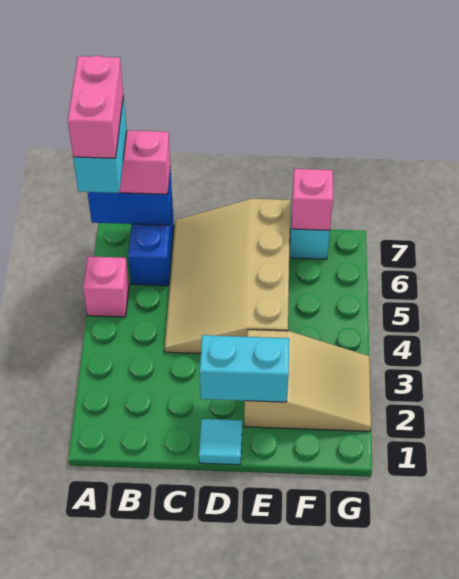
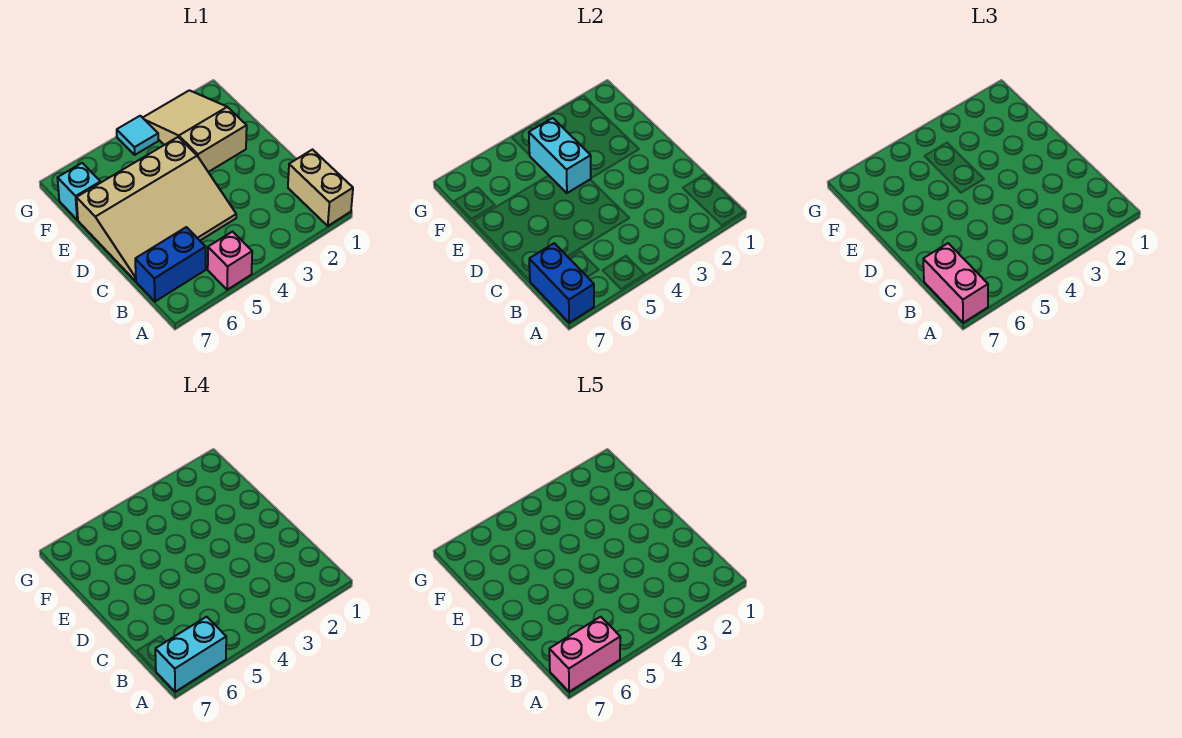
none -> tan brick A1:B1 level 1
cyan tile D1 level 1 -> cyan tile G4 level 1
cyan brick D2:E2 level 2 -> cyan brick E4:F4 level 2
pink brick F7 level 2 -> none

